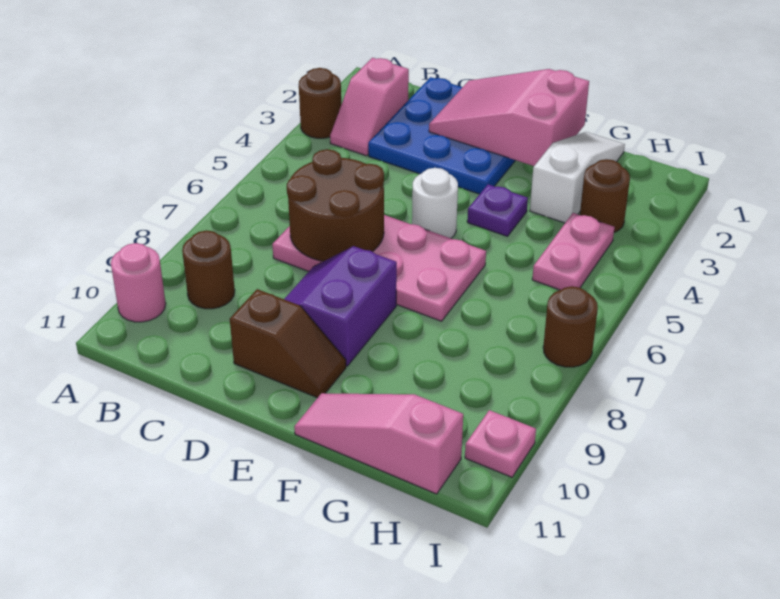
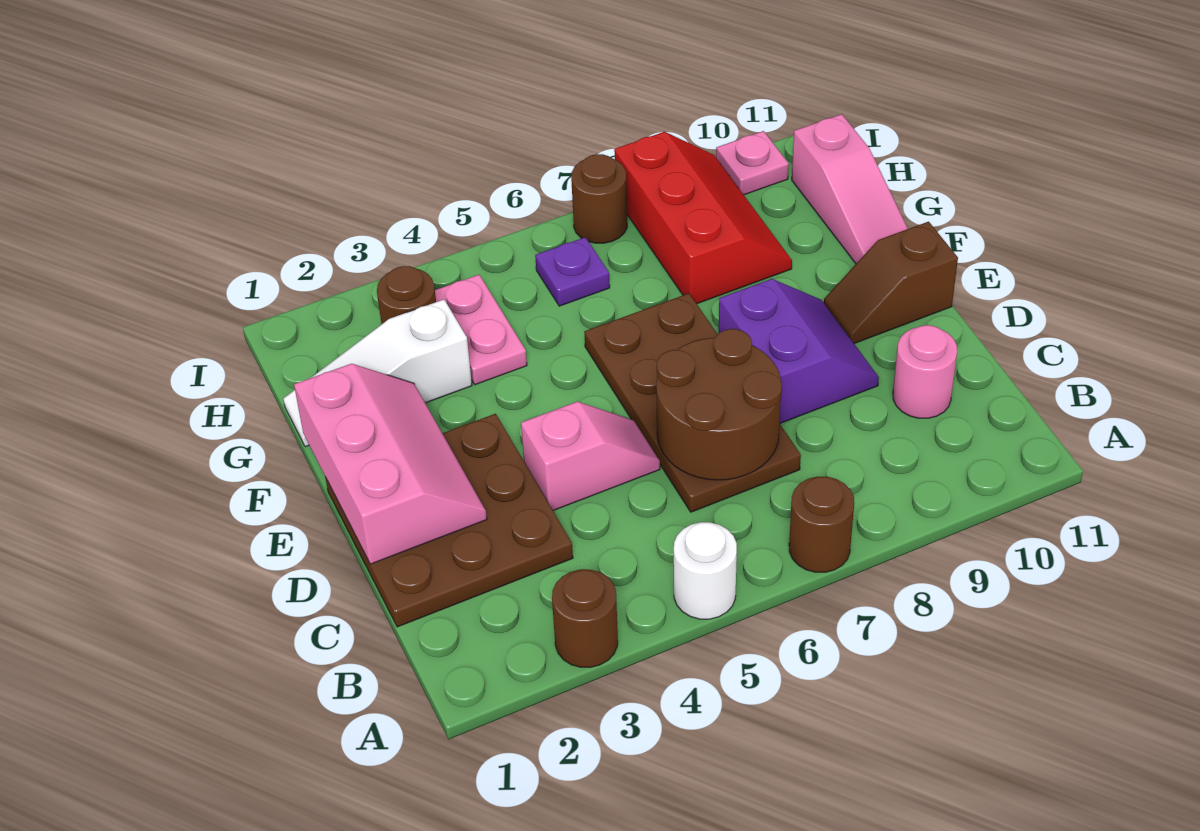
pink round brick A10 level 1 -> pink round brick C10 level 1
pink slope B2:B3 level 1 top 2 -> pink slope D4:D5 level 1 top 4
brown round brick B9 level 1 -> brown round brick A7 level 1
blue plate C1:E3 level 1 -> brown plate C1:E3 level 1
pink plate C6:F7 level 1 -> brown plate C6:F7 level 1
pink slope D1:F2 level 2 top F -> pink slope D1:F2 level 2 top 1
purple slope D8:E9 level 1 top E -> purple slope D8:E9 level 1 top 8
brown slope D10:E10 level 1 top D -> brown slope E10:E11 level 1 top 11
white round brick E5 level 1 -> white round brick A5 level 1
purple plate F4 level 1 -> purple plate H6 level 1
none -> red slope G8:I9 level 1 top 8
pink plate H4:H5 level 1 -> pink plate G4:H4 level 1

